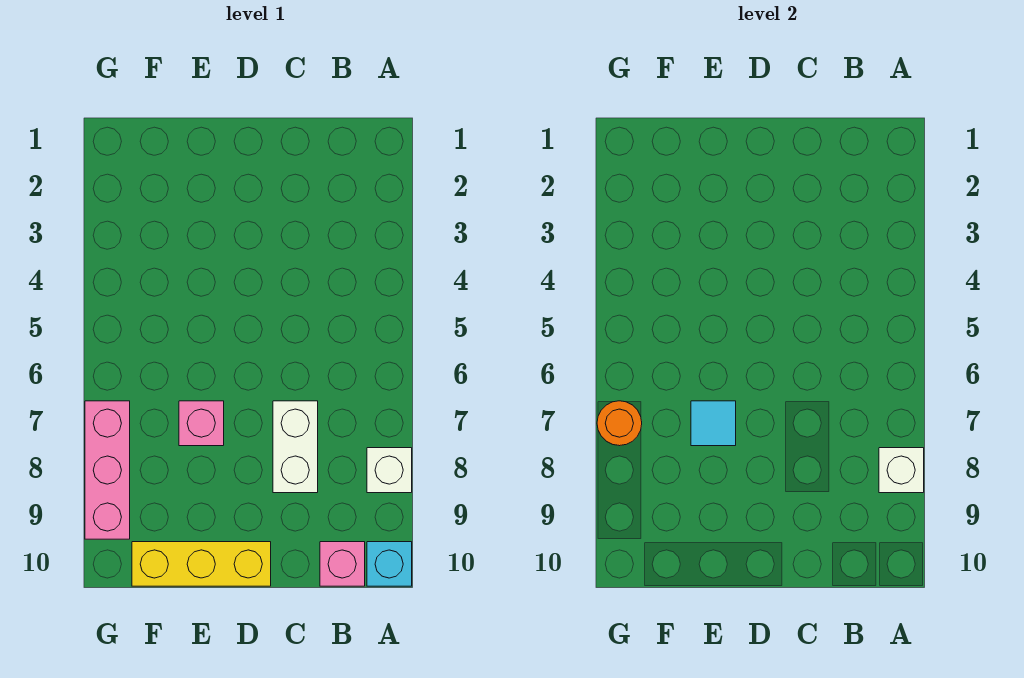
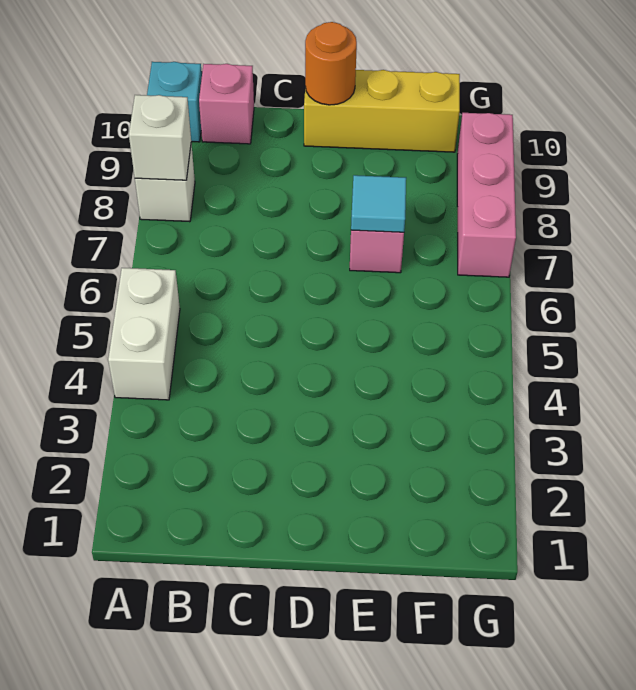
white brick C7:C8 level 1 -> white brick A4:A5 level 1
orange round brick G7 level 2 -> orange round brick D10 level 2

